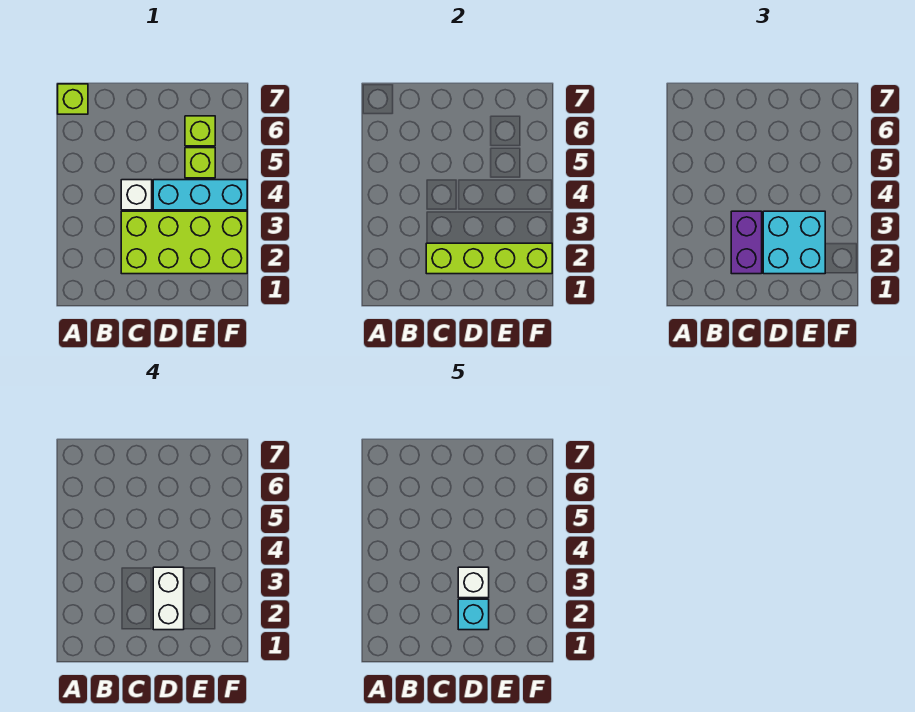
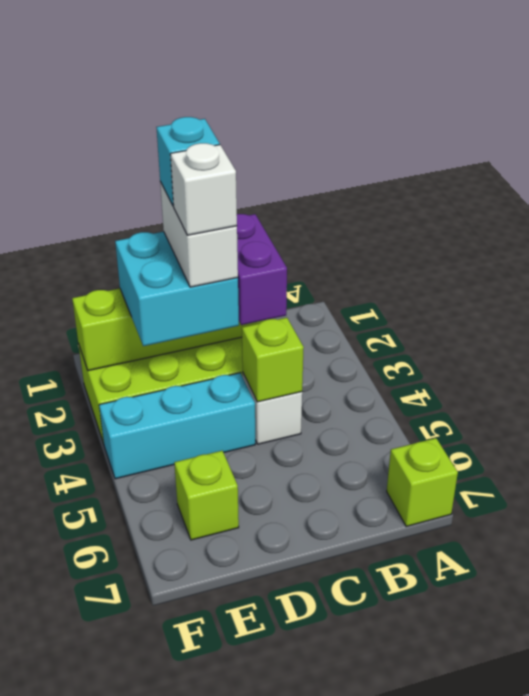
lime brick E5 level 1 -> lime brick C4 level 2

